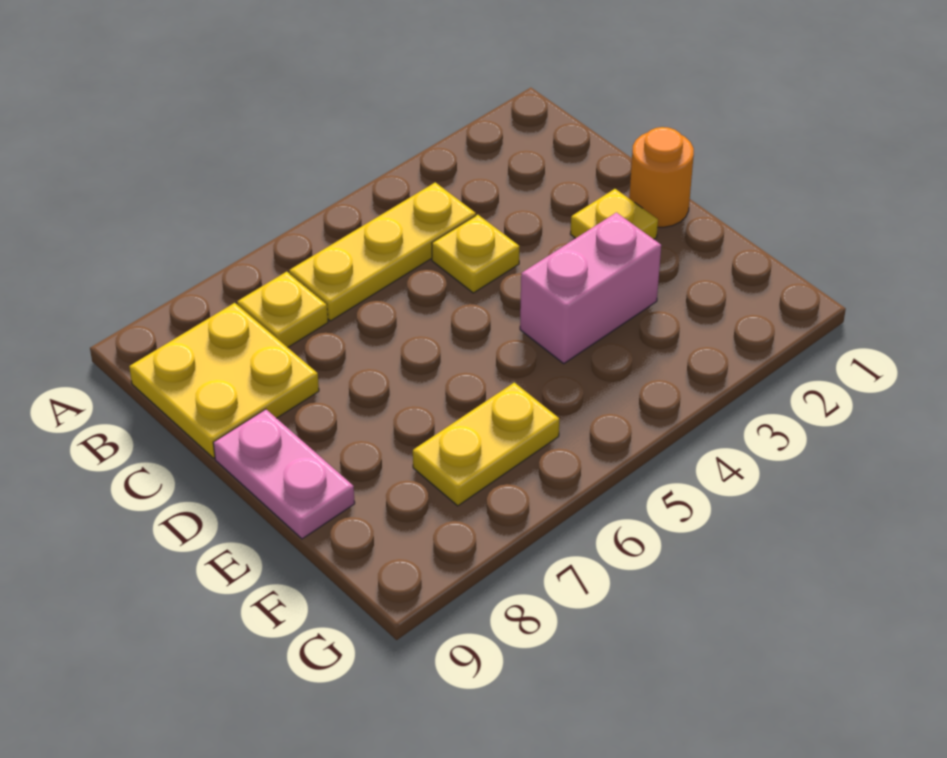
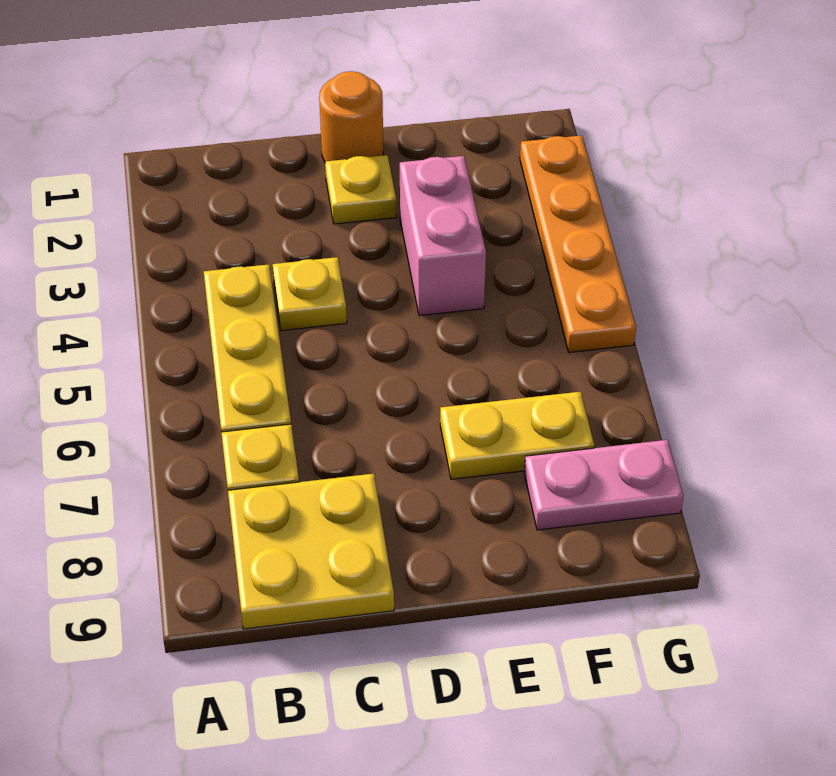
pink plate D9:E9 level 1 -> pink plate F8:G8 level 1
yellow plate F6:F7 level 1 -> yellow plate E7:F7 level 1
none -> orange plate G2:G5 level 1

